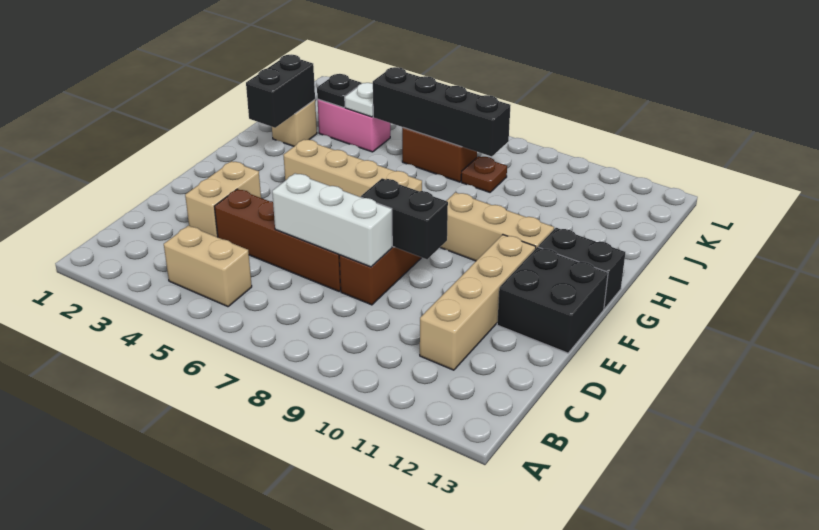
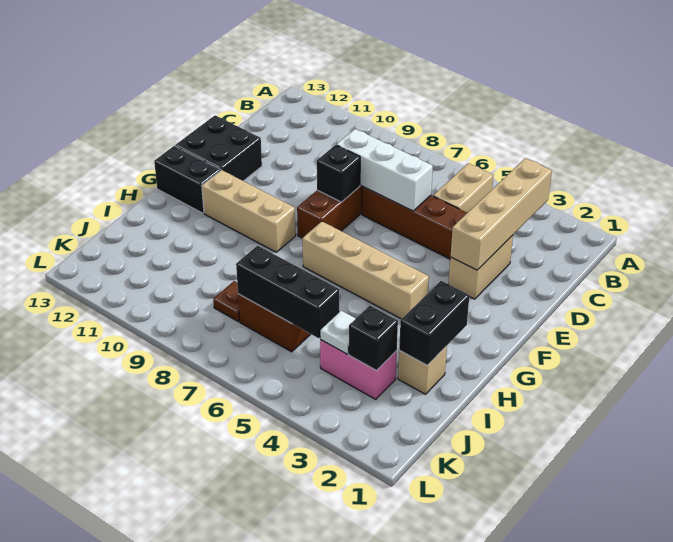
tan brick B4:B5 level 1 -> tan brick B5:C5 level 1
tan brick C11:F11 level 1 -> tan brick B3:E3 level 2
black brick E8:E9 level 2 -> black brick E8 level 2
black plate J3 level 2 -> black brick J3 level 2
black brick J5:J8 level 2 -> black brick J5:J7 level 2

